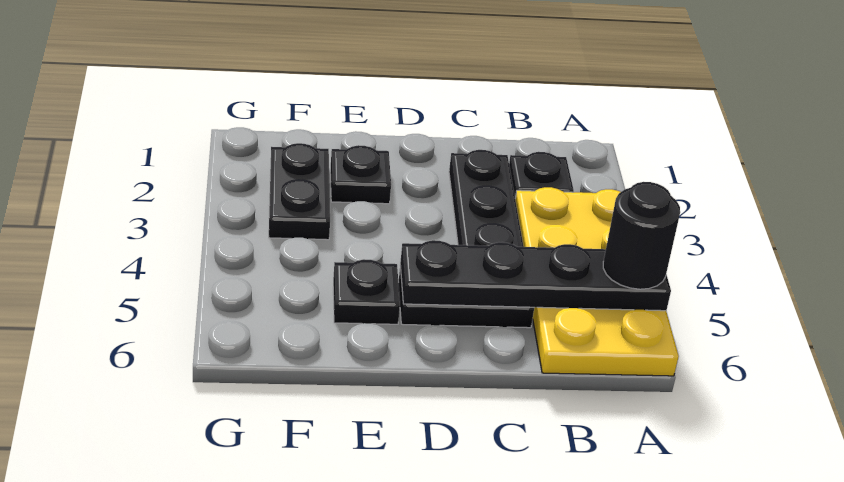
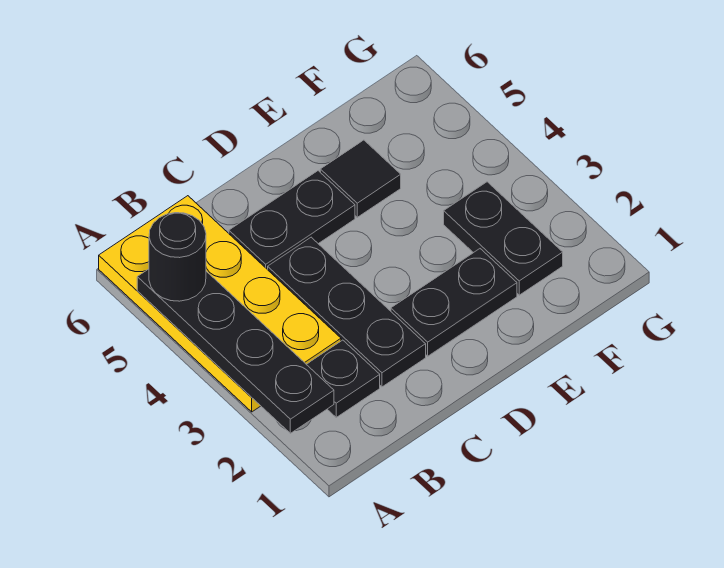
black plate A5:D5 level 2 -> black plate A2:A5 level 2
black plate E2 level 1 -> black plate D2:E2 level 1
black plate E5 level 1 -> black tile E5 level 1

